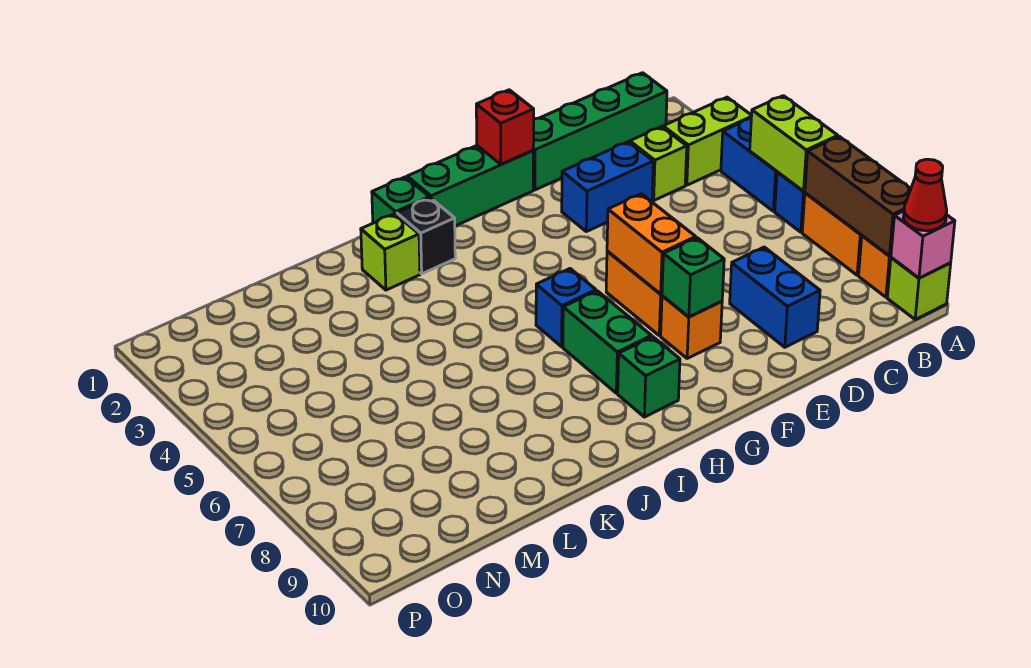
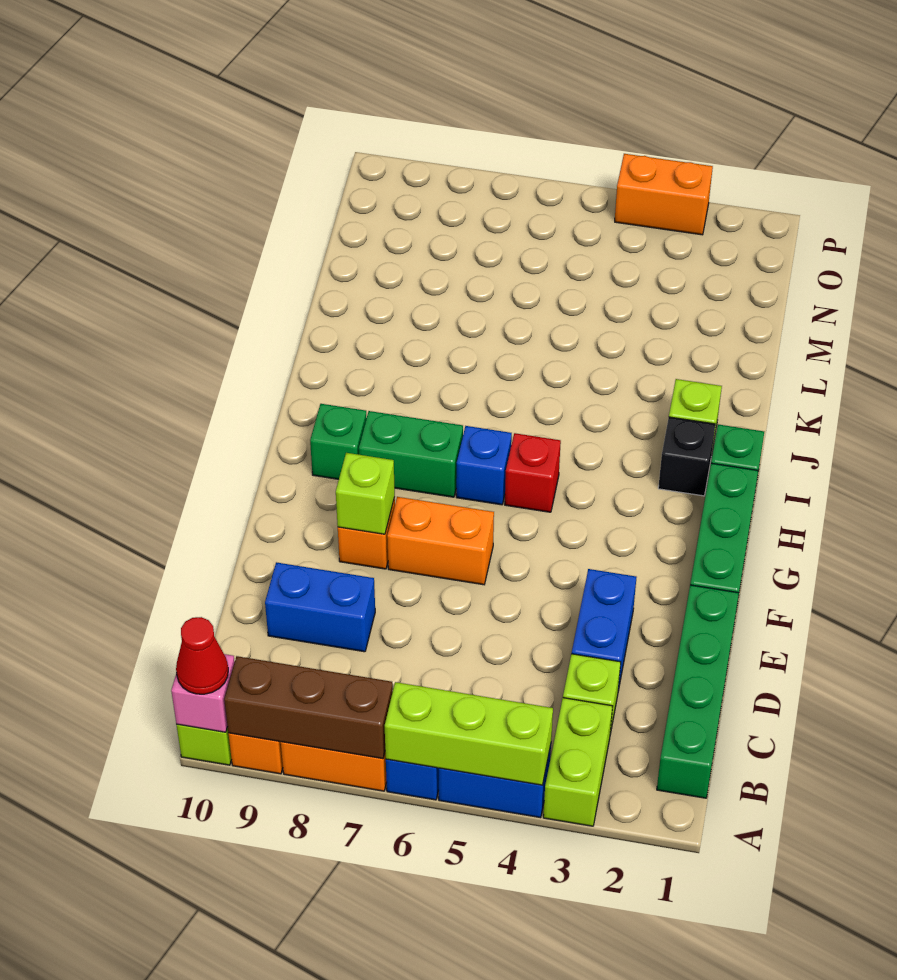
lime brick A5:A6 level 2 -> lime brick A4:A6 level 2
red brick F1 level 2 -> red brick H5 level 1
orange brick F6:F7 level 2 -> orange brick P3:P4 level 1
green brick F8 level 2 -> lime brick F8 level 2

